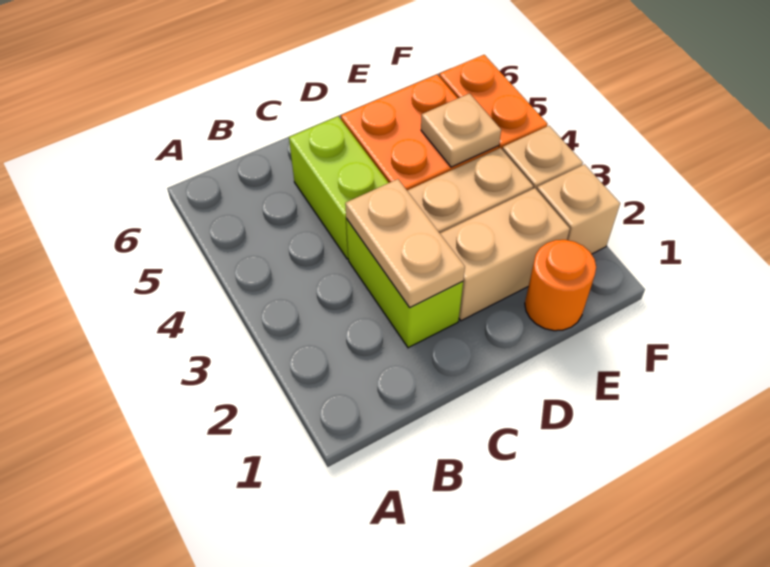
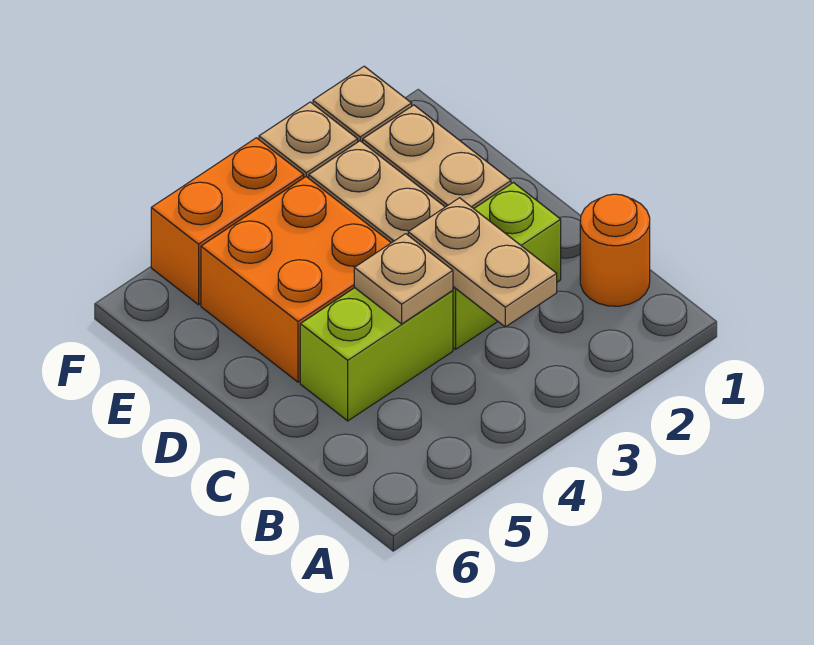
tan plate C2:C3 level 2 -> tan plate B3:C3 level 2
orange round brick E1 level 1 -> orange round brick B1 level 1
tan plate E4 level 2 -> tan plate C4 level 2

